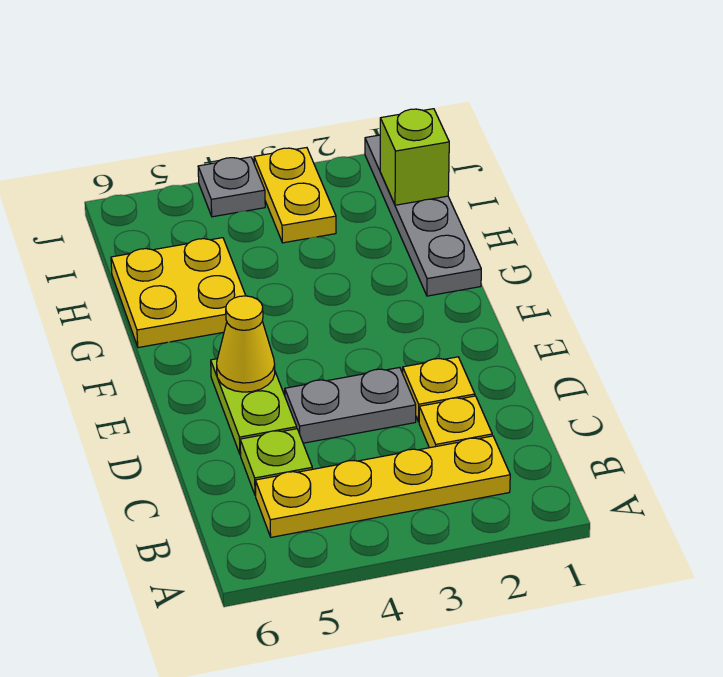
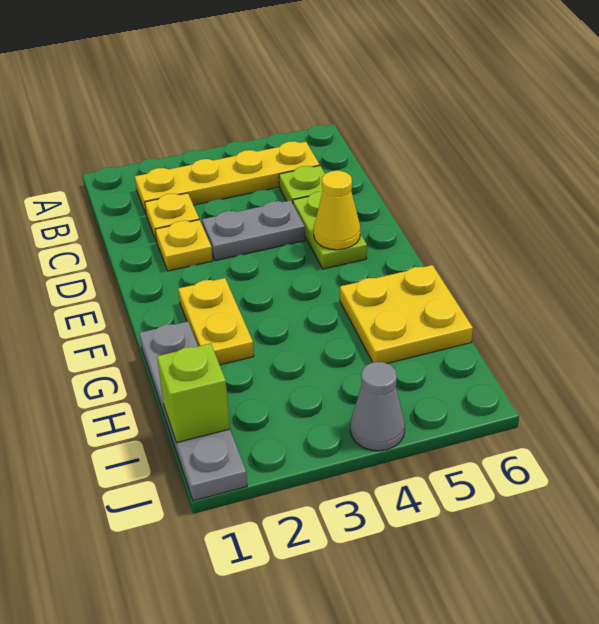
yellow plate I3:J3 level 1 -> yellow plate F2:G2 level 1
grey plate J4 level 1 -> grey cone J4 level 1

